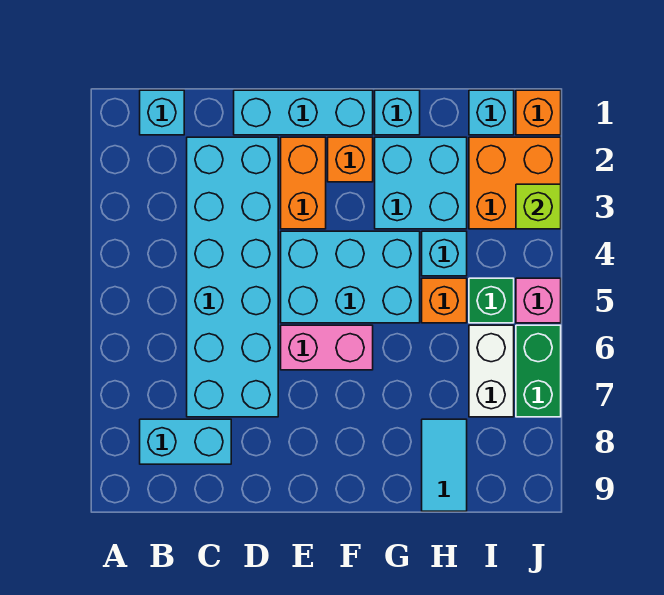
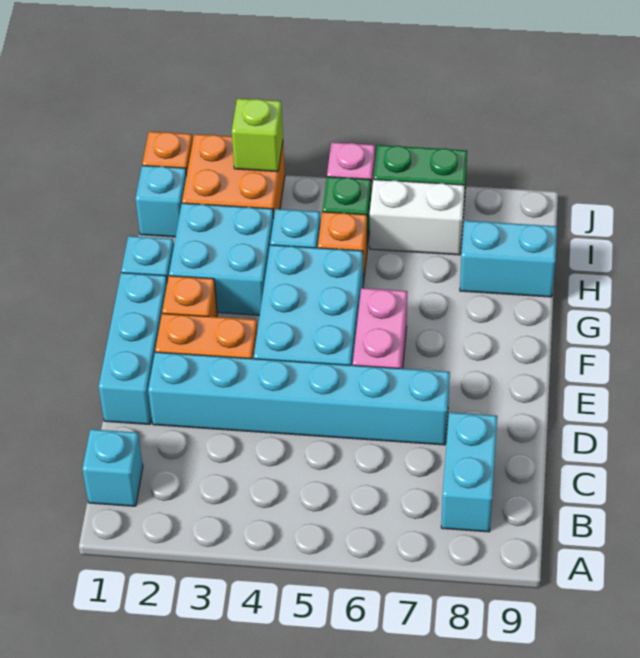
cyan brick C2:D7 level 1 -> cyan brick D2:D7 level 1
cyan tile H8:H9 level 1 -> cyan brick H8:H9 level 1

